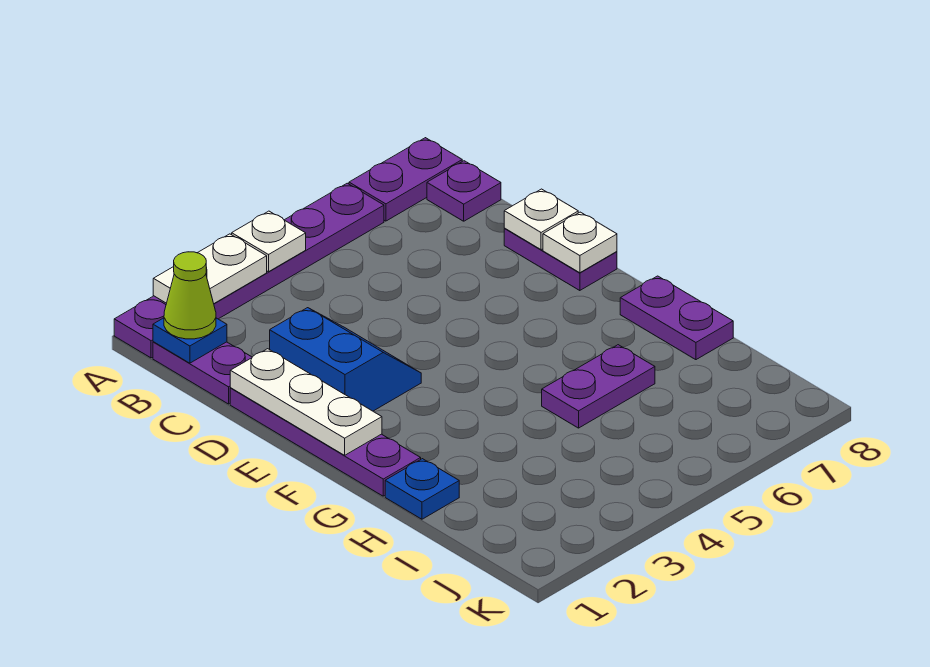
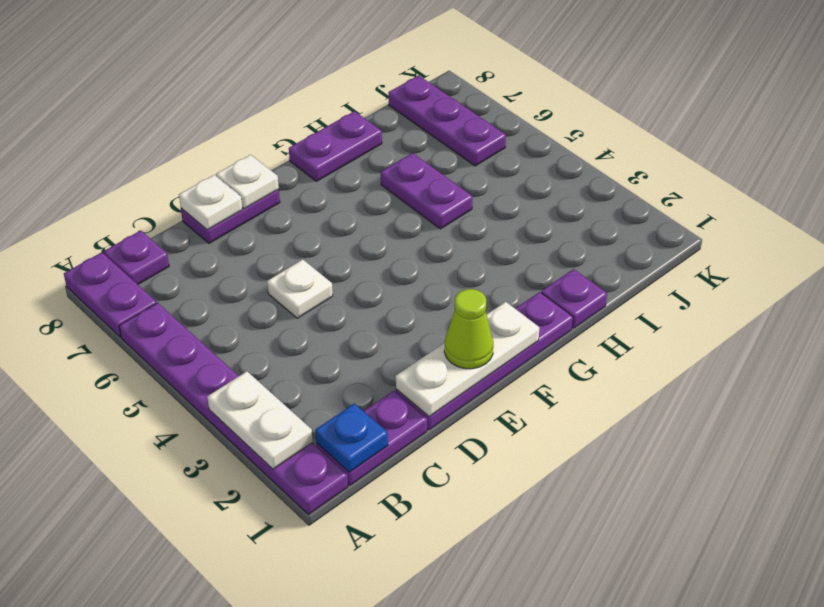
white plate A4 level 2 -> white plate D5 level 1
lime cone B1 level 3 -> lime cone E1 level 3
blue slope D2:E3 level 1 top 2 -> none
blue plate H1 level 1 -> purple plate H1 level 1
none -> purple plate J6:J8 level 1

